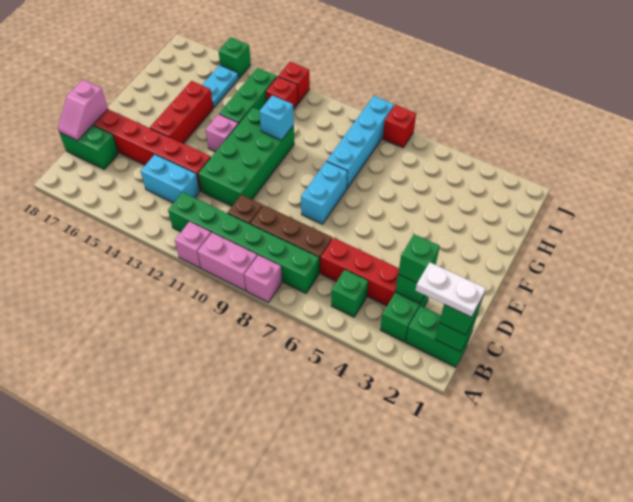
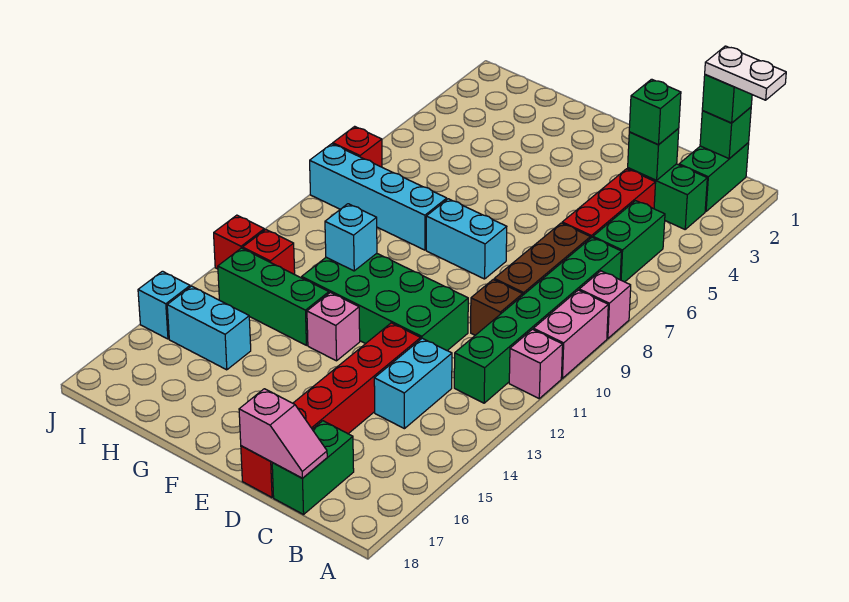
white plate B1:B2 level 4 -> white plate A1:B1 level 4
green brick B5 level 1 -> green brick B5:B6 level 1
red brick E15:G15 level 1 -> none
cyan plate H15:I15 level 1 -> cyan brick H15:I15 level 1
green brick J15 level 1 -> cyan brick J15 level 1

